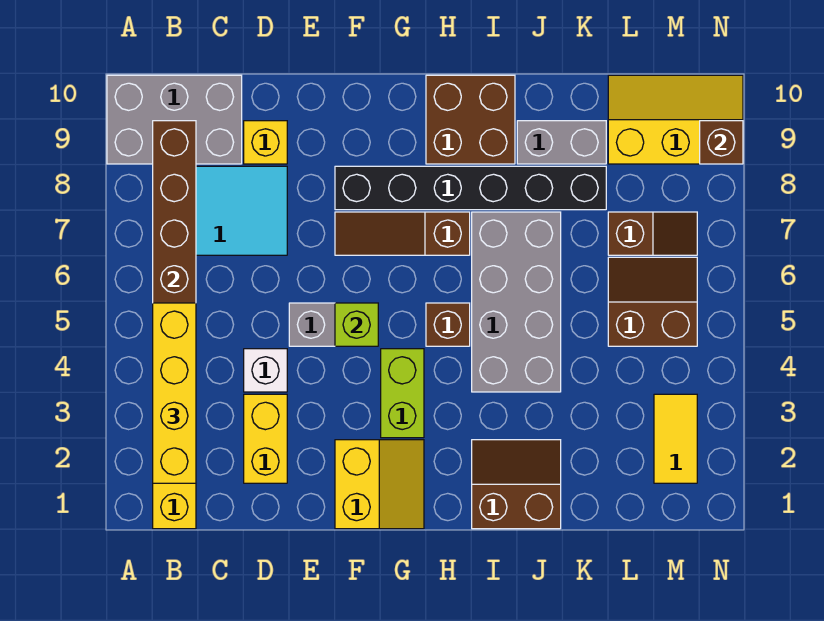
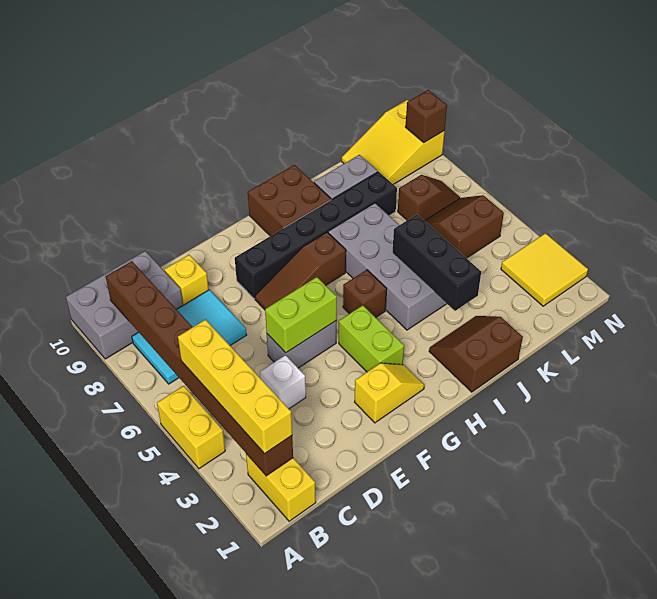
yellow brick D2:D3 level 1 -> yellow brick A4:A5 level 1
yellow slope F1:G2 level 1 top F -> yellow slope F2:G2 level 1 top F
lime brick F5 level 2 -> lime brick E5:F5 level 2
none -> black brick J3:J5 level 2
yellow slope L9:N10 level 1 top 9 -> yellow slope L9:N10 level 1 top N
yellow tile M2:M3 level 1 -> yellow tile M2:N3 level 1

